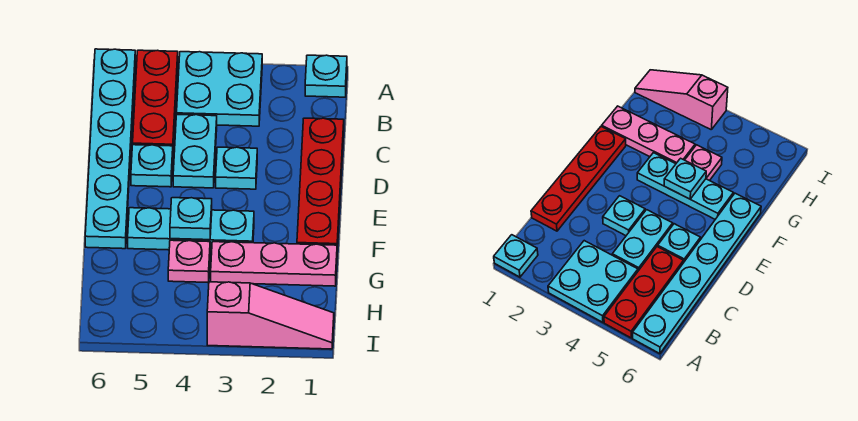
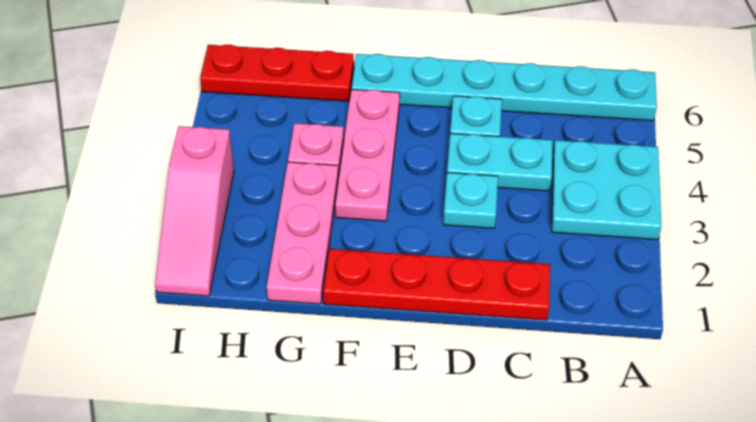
cyan plate A1 level 1 -> none
red plate A5:C5 level 1 -> red plate G6:I6 level 1
cyan plate F3:F5 level 1 -> pink plate F3:F5 level 1
cyan plate F4 level 2 -> none

